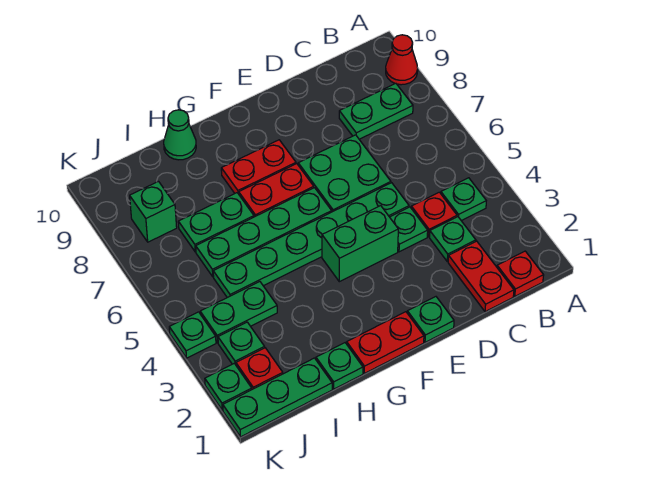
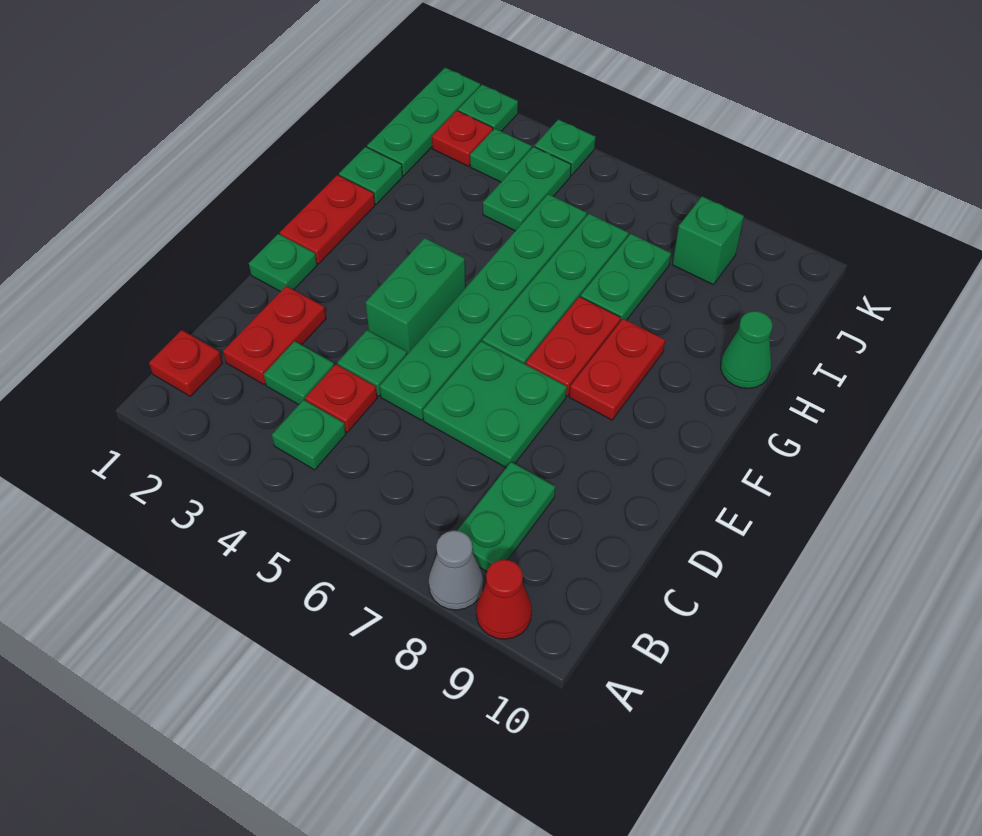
none -> grey cone A8 level 1
red plate C1:C2 level 1 -> red plate C2:D2 level 1

